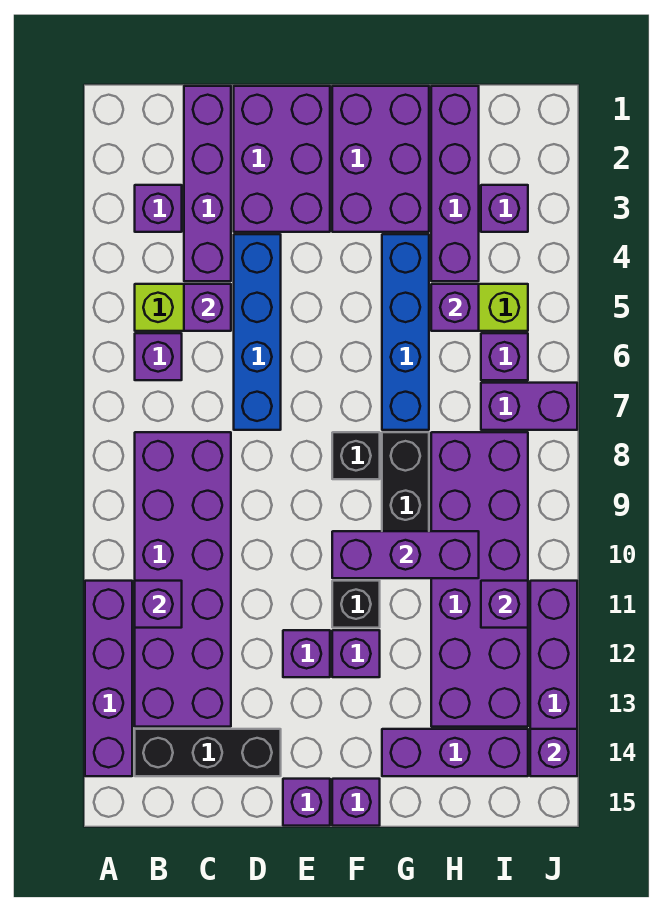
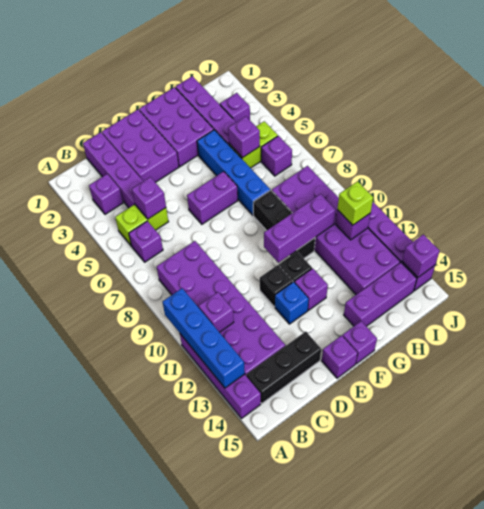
blue brick D4:D7 level 1 -> blue brick A10:A13 level 2
purple brick E12 level 1 -> blue brick E12 level 1
black brick F8 level 1 -> black brick E11 level 1
purple brick I7:J7 level 1 -> purple brick E6:F6 level 1
none -> lime brick I11 level 3

